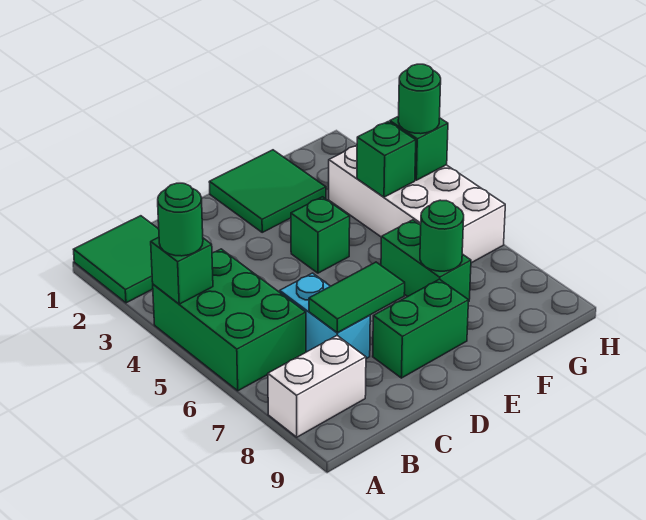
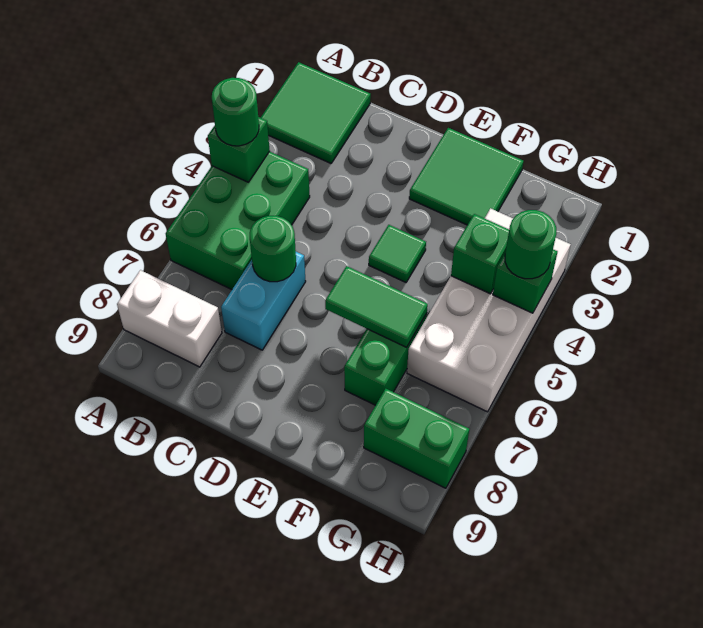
green tile C7:D7 level 2 -> green tile E6:F6 level 2
green brick D8:E8 level 1 -> green brick G8:H8 level 1
green brick E4 level 1 -> green tile E4 level 1
green round brick F7 level 2 -> green round brick C6 level 2

